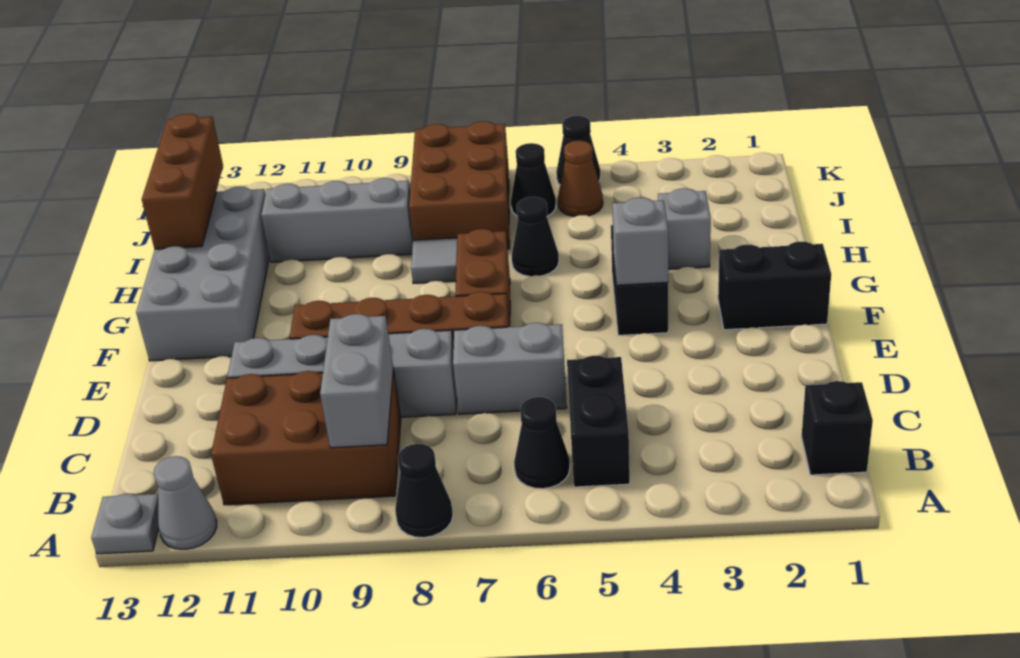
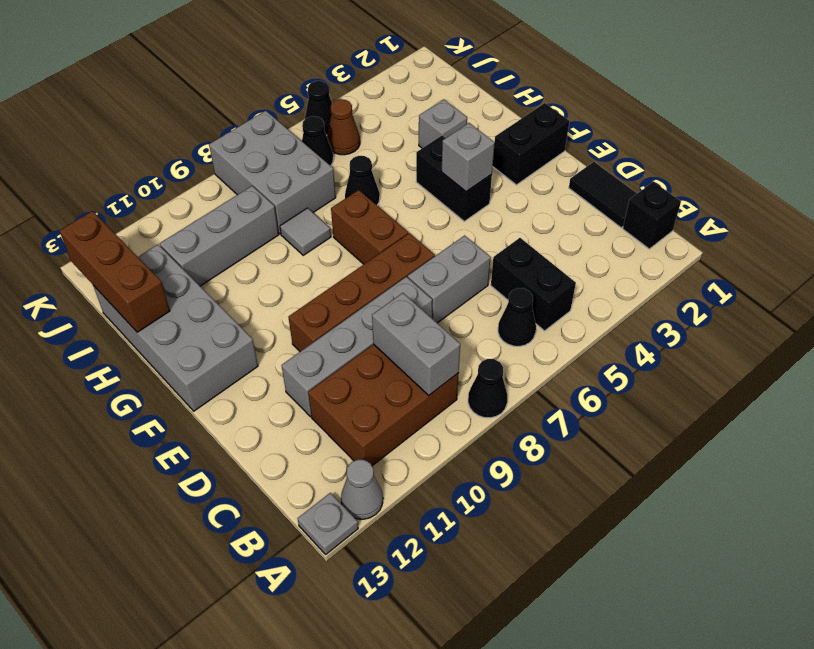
none -> black tile C1:D1 level 1
brown brick I7:K8 level 1 -> grey brick I7:K8 level 1

